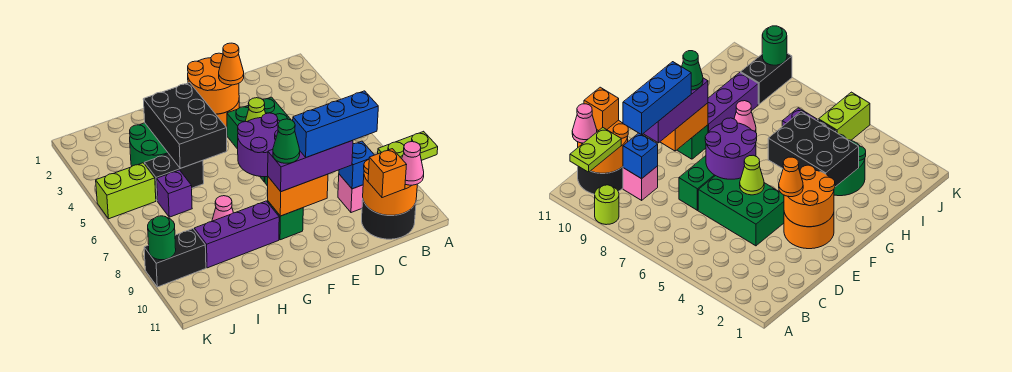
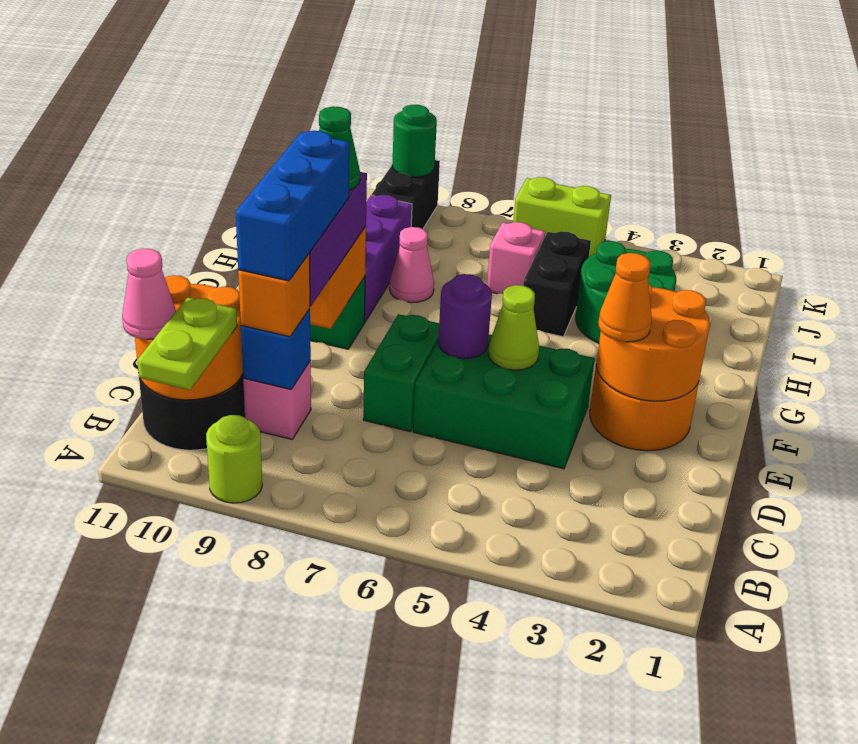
orange brick C11 level 3 -> orange brick C9 level 3
purple round brick E6:F7 level 2 -> purple round brick E6 level 2
black brick G3:H5 level 2 -> none
purple brick I6 level 1 -> pink brick I6 level 1
lime brick J5:K5 level 1 -> lime brick K5:K6 level 1

